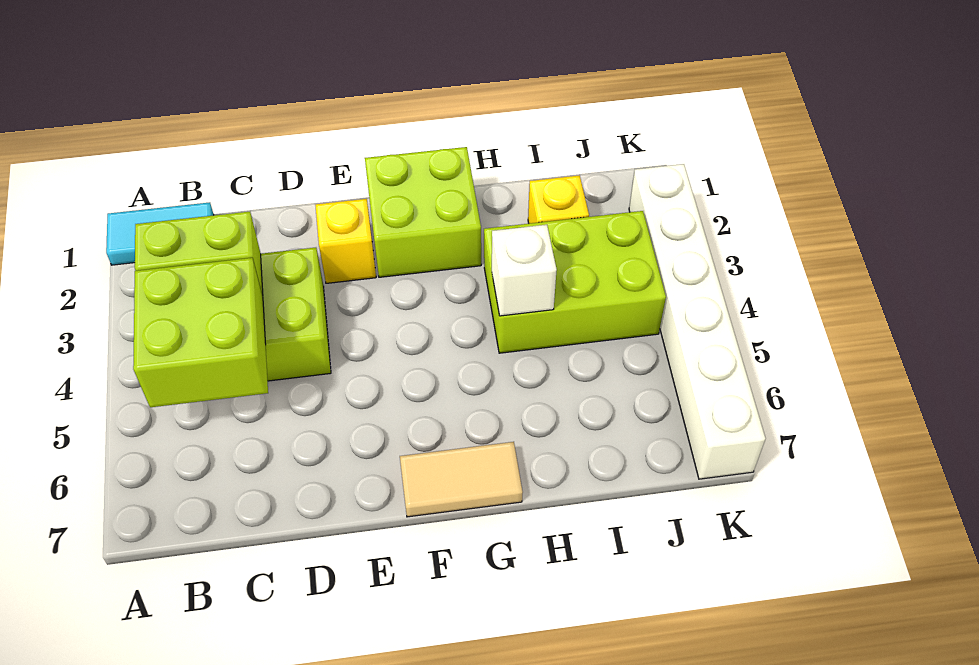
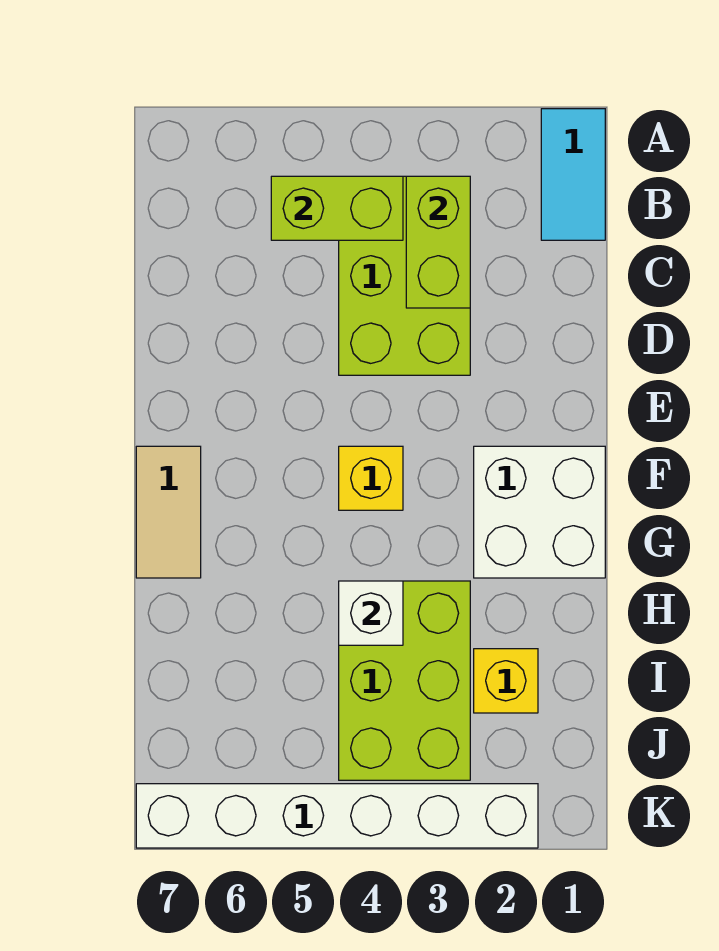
lime brick B4:C5 level 2 -> lime brick B4:B5 level 2
yellow brick E2 level 1 -> yellow brick F4 level 1
lime brick F1:G2 level 1 -> white brick F1:G2 level 1

